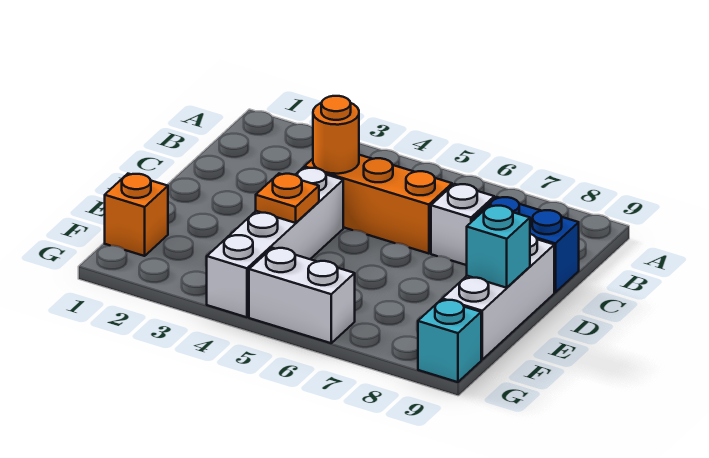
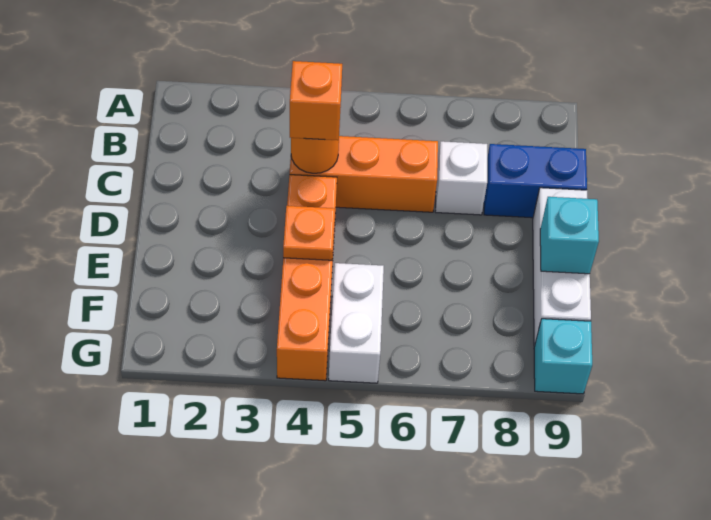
white brick D4:G4 level 1 -> orange brick D4:G4 level 1
orange brick F1 level 1 -> orange brick C4 level 3
white brick G5:G6 level 1 -> white brick F5:G5 level 1

